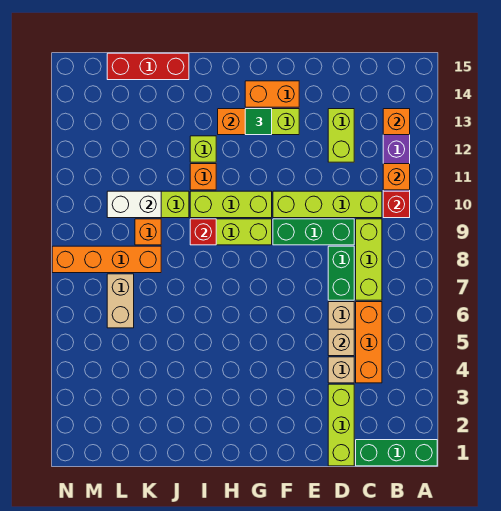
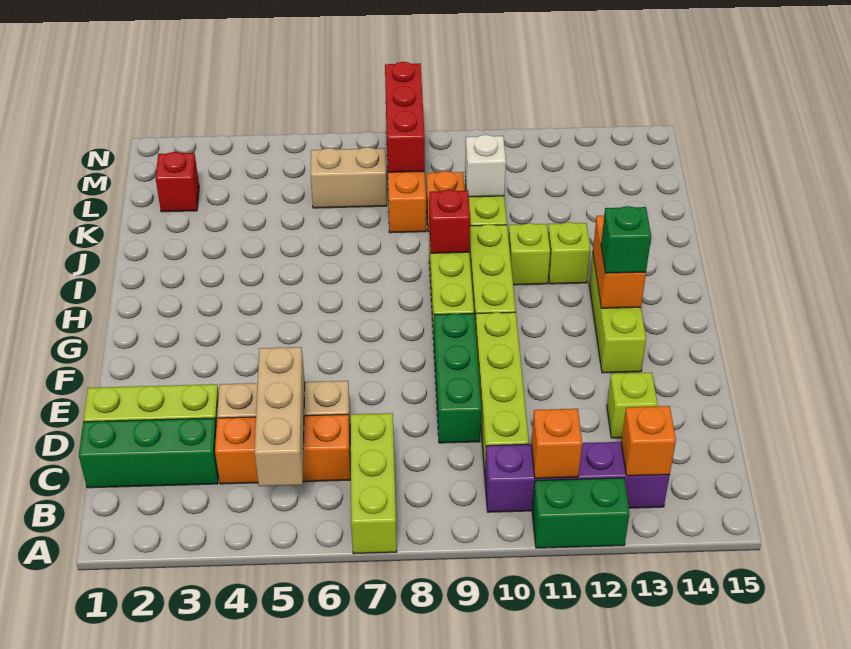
green brick A1:C1 level 1 -> green brick C1:C3 level 1
red brick B10 level 2 -> red brick L2 level 1
lime brick C7:C9 level 1 -> lime brick A7:C7 level 1
tan brick D5 level 2 -> tan brick B5:D5 level 2
green brick D7:D8 level 1 -> green brick A11:A12 level 1
lime brick D12:D13 level 1 -> lime brick D13 level 1
orange brick F14:G14 level 1 -> none
green tile G13 level 3 -> green brick G13 level 3
orange brick I11 level 1 -> lime brick I11 level 1
red brick J15:L15 level 1 -> red brick L8:N8 level 2
white brick K10:L10 level 2 -> white brick K10 level 2

